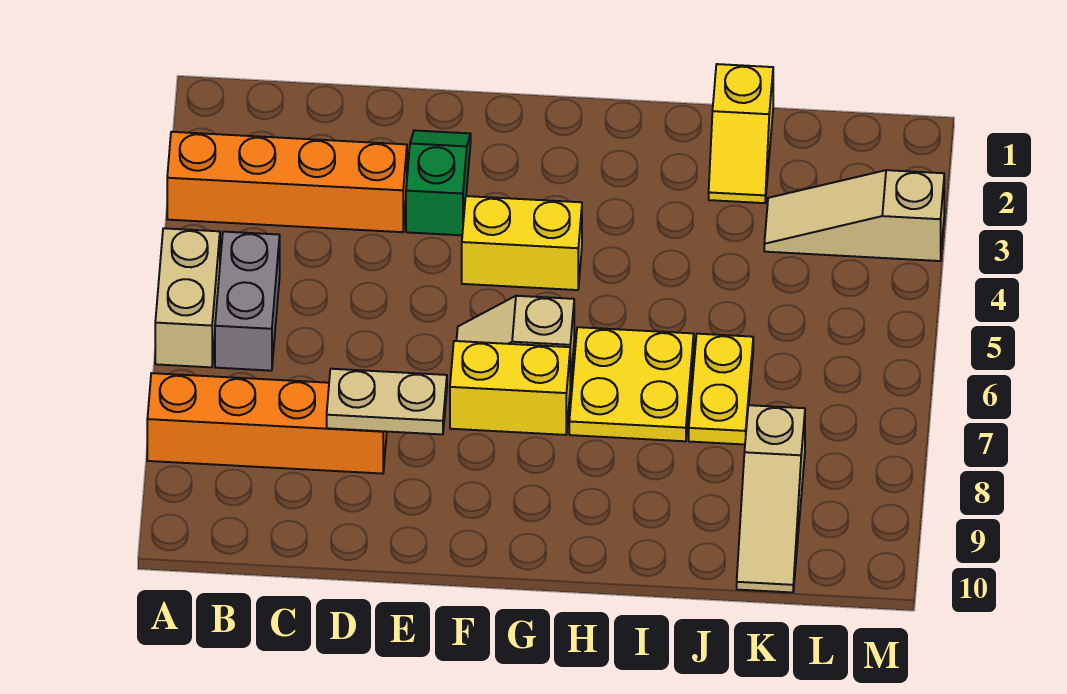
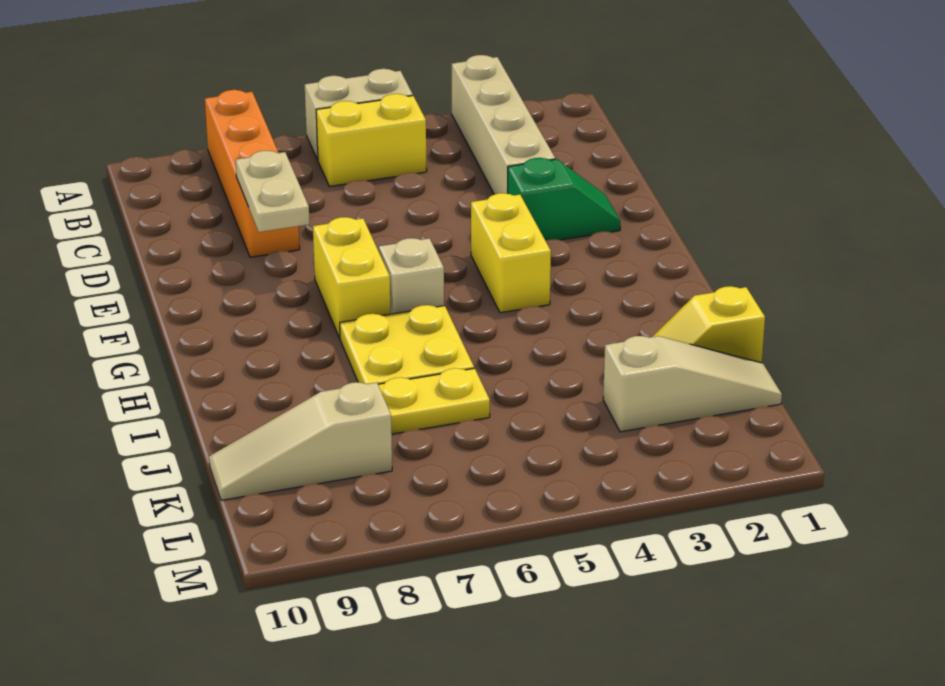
orange brick A3:D3 level 1 -> tan brick A3:D3 level 1
grey brick B5:B6 level 1 -> yellow brick B5:B6 level 1
tan slope K3:M3 level 1 top M -> tan slope K1:K3 level 1 top 3

